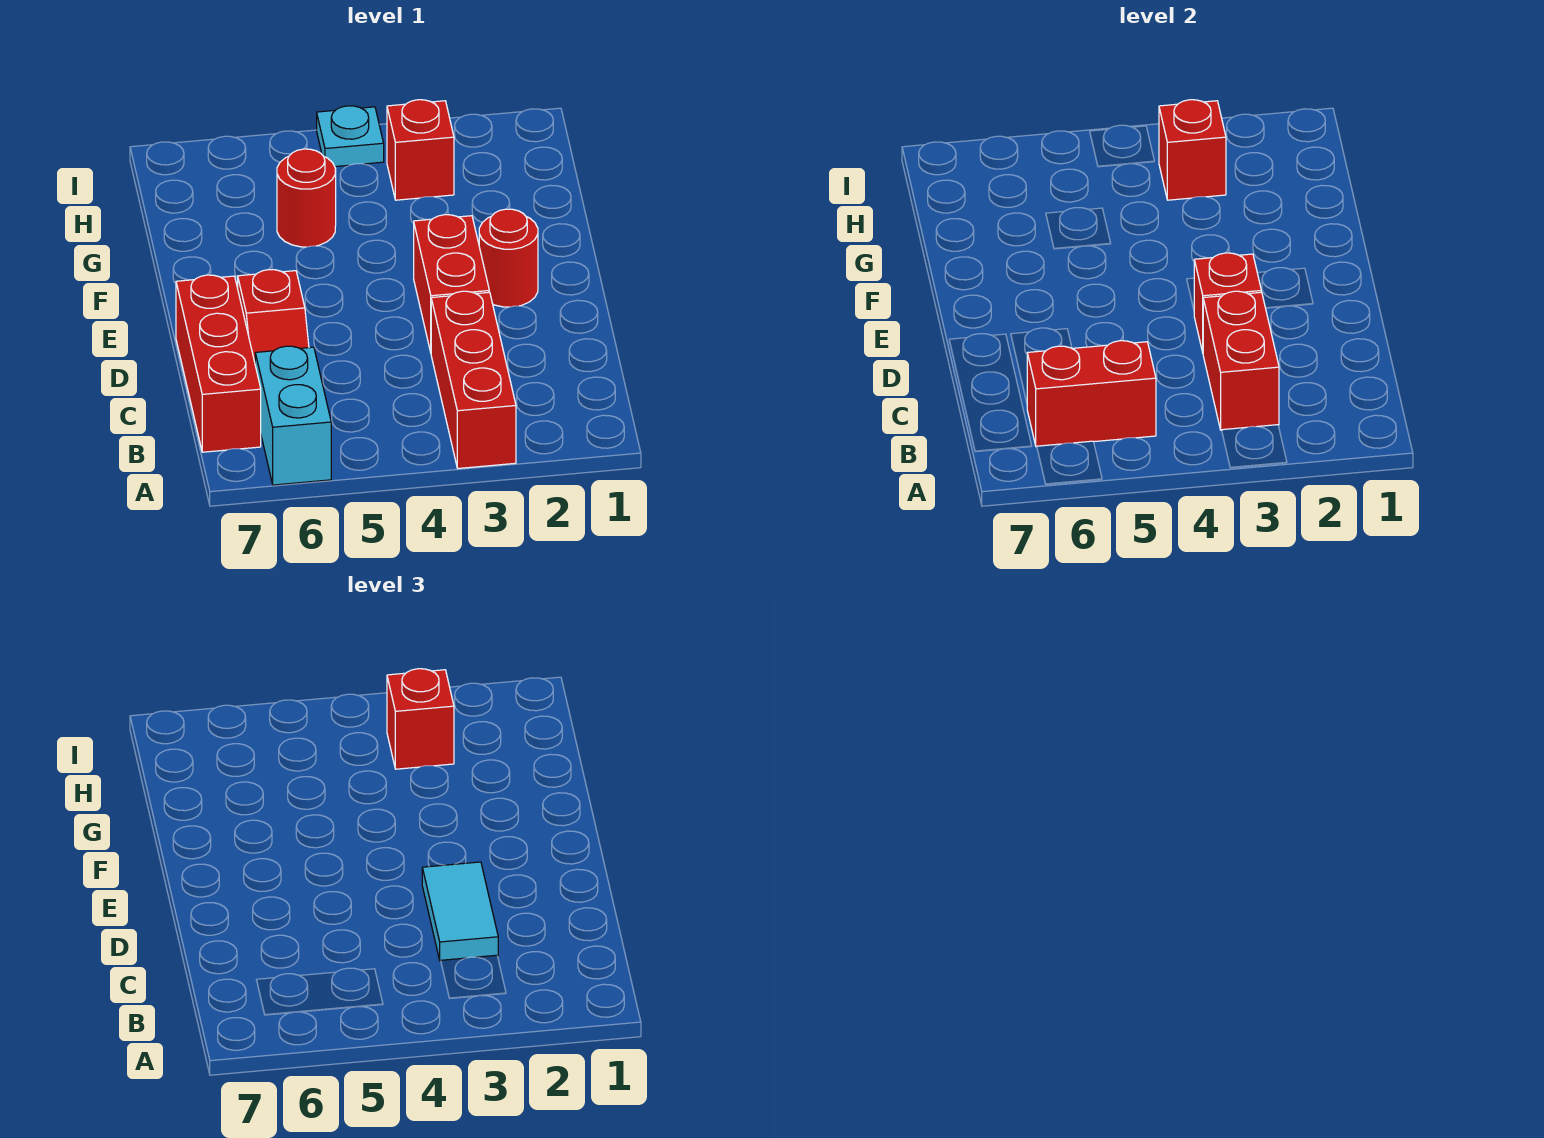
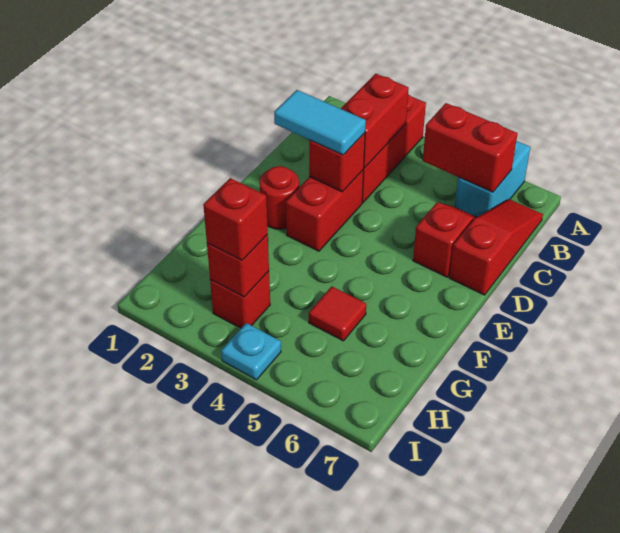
red brick B7:D7 level 1 -> red slope B7:D7 level 1 top D
cyan tile C3:D3 level 3 -> cyan tile D2:D3 level 3
red round brick G5 level 1 -> red tile G5 level 1

